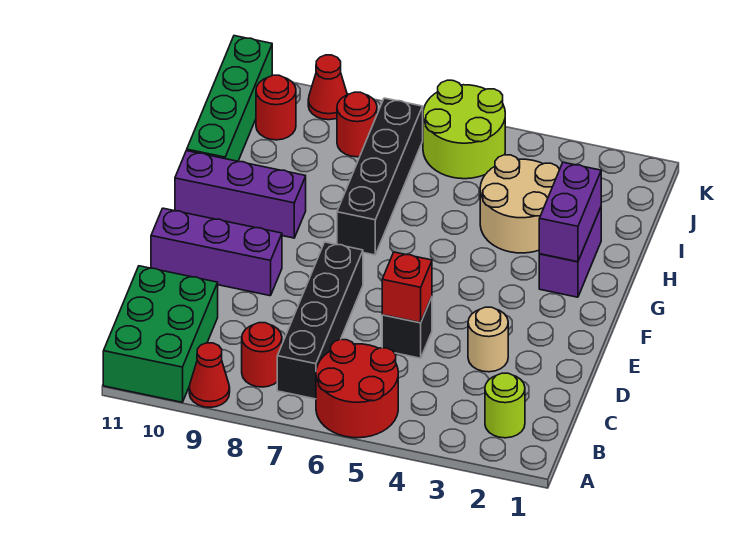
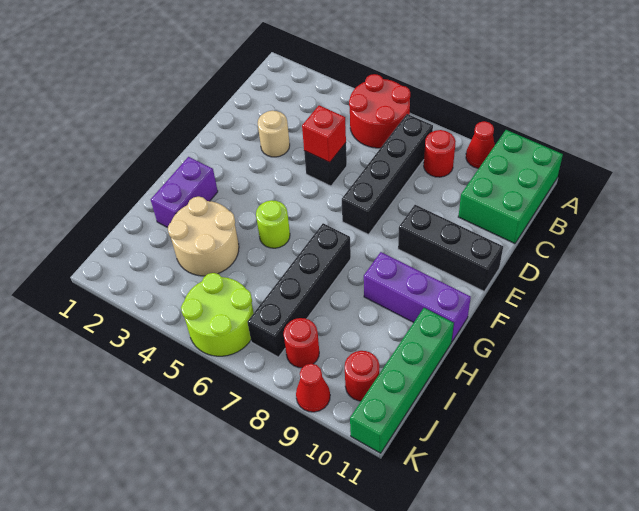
lime round brick B2 level 1 -> lime round brick G5 level 1
purple brick E9:E11 level 1 -> black brick E9:E11 level 1
purple brick G2:H2 level 2 -> none

